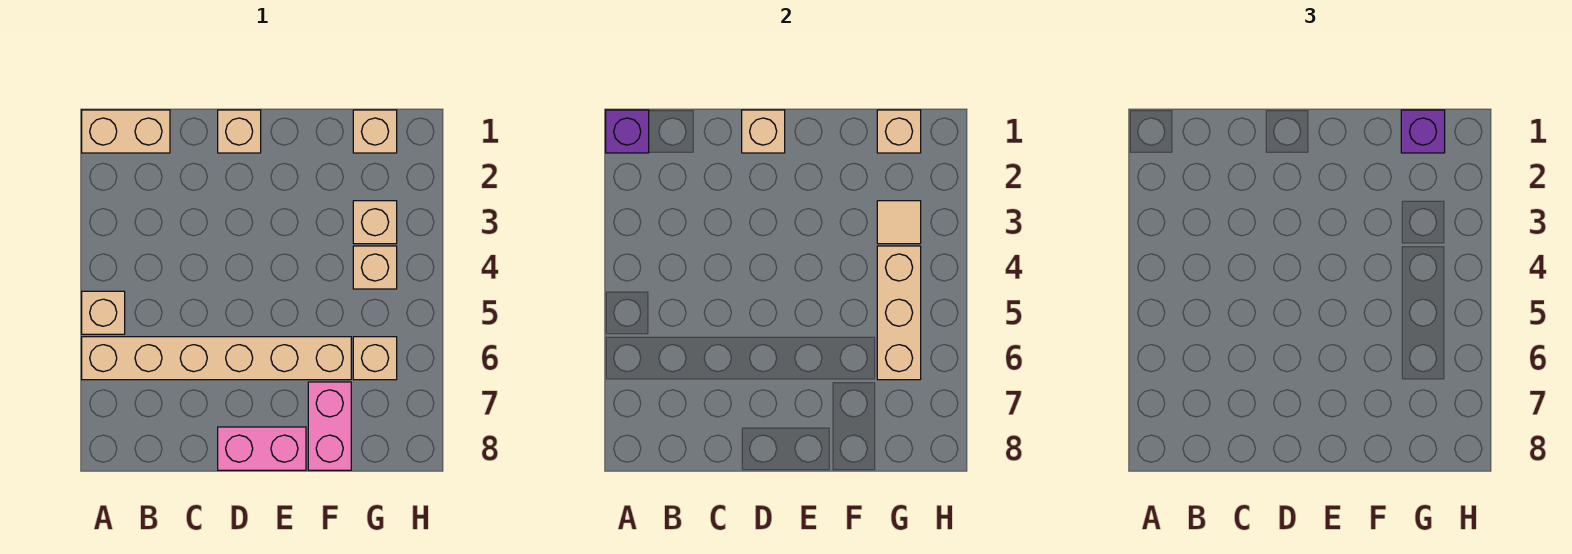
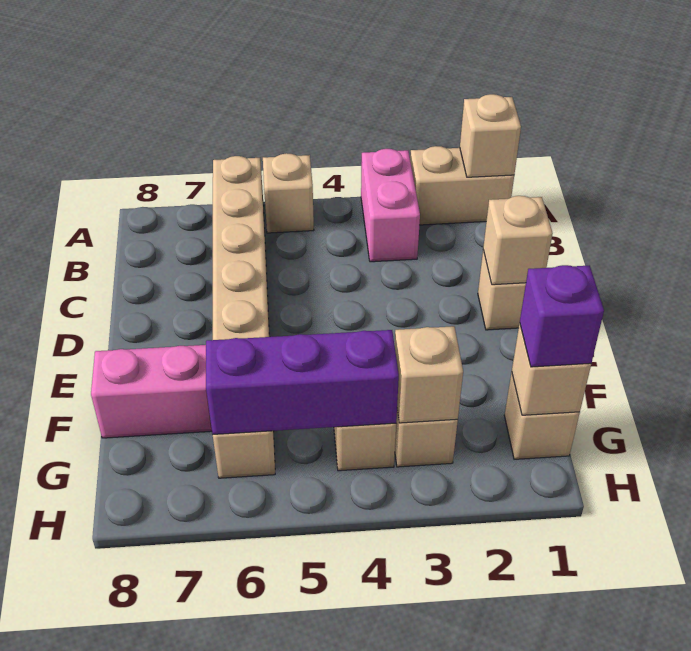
tan brick A1:B1 level 1 -> tan brick A1:A2 level 1
purple brick A1 level 2 -> tan brick A1 level 2
pink brick D8:E8 level 1 -> pink brick A3:B3 level 1
tan tile G3 level 2 -> tan brick G3 level 2
tan brick G4:G6 level 2 -> purple brick G4:G6 level 2

